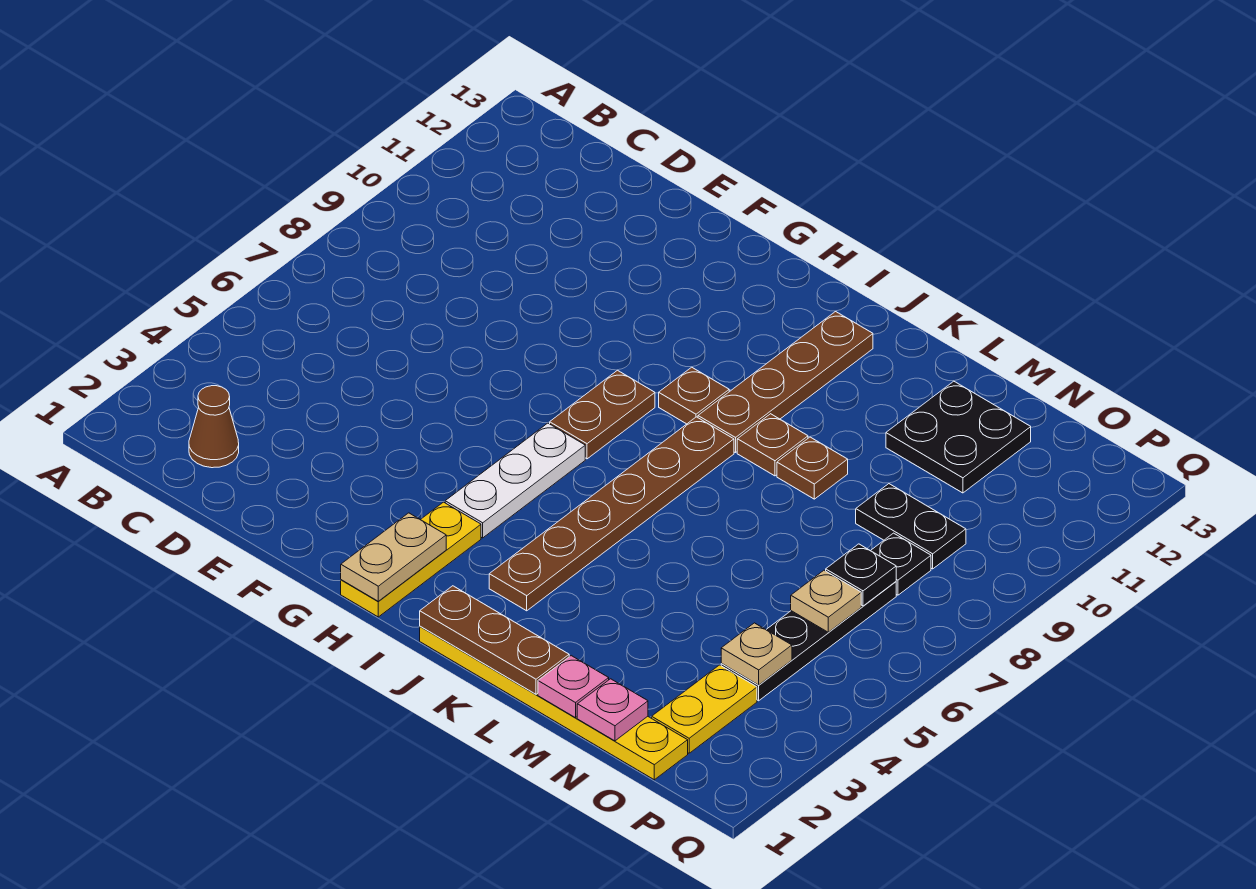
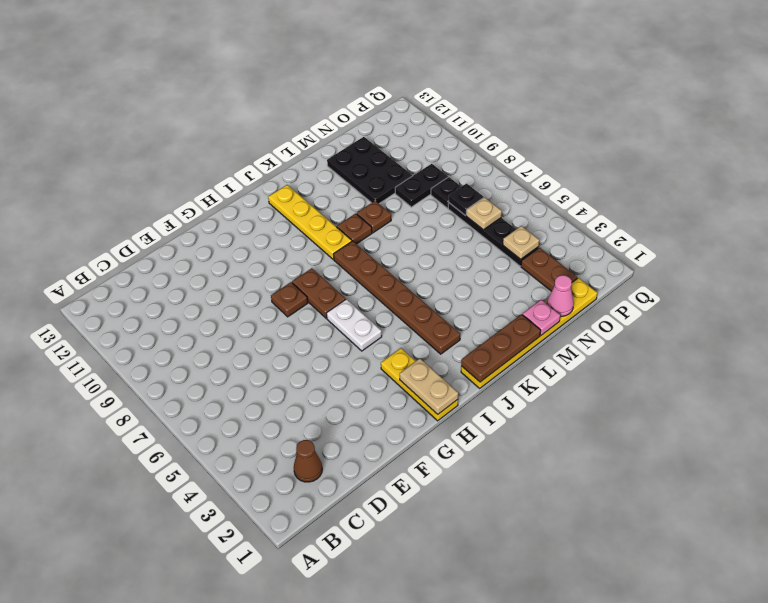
white plate H4:H6 level 1 -> white plate H5:H6 level 1
brown plate I9 level 1 -> brown plate G8 level 1
brown plate J9:J12 level 1 -> yellow plate J9:J12 level 1
black plate M11:N12 level 1 -> black plate M10:N12 level 1
pink plate N1 level 2 -> pink cone N1 level 2
yellow plate O2:O3 level 1 -> brown plate O2:O3 level 1

